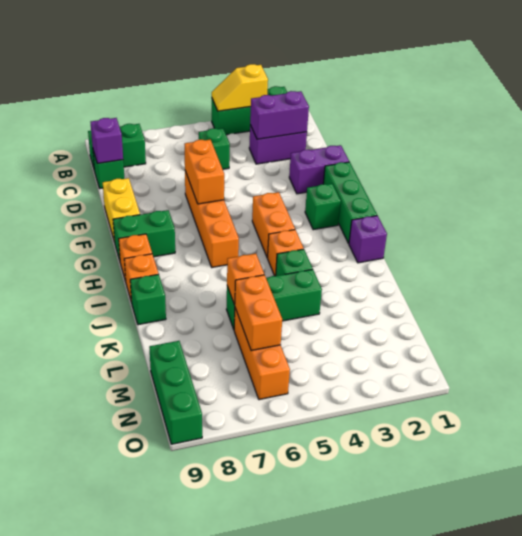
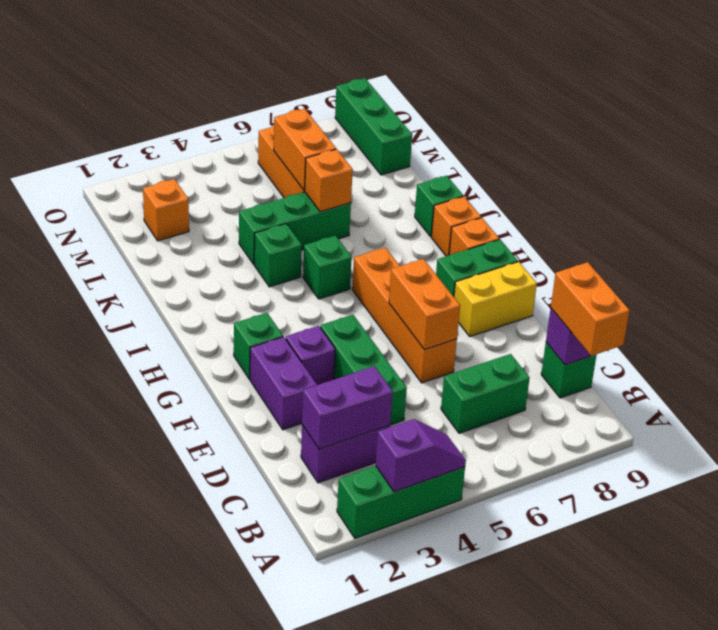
yellow slope A3:A4 level 2 top 3 -> purple slope A3:A4 level 2 top 3
green brick B8:B9 level 1 -> green brick C6:C7 level 1
green brick C5 level 1 -> green brick I5 level 1
purple brick E1:E2 level 1 -> purple brick E2:F2 level 1
yellow brick E9:F9 level 1 -> yellow brick F8:F9 level 1
green brick F1:H1 level 1 -> green brick D4:F4 level 1
orange brick G4:H4 level 1 -> orange brick B9:C9 level 3
purple brick I1 level 1 -> purple brick F3 level 1
orange brick I4 level 1 -> orange brick M2 level 1

